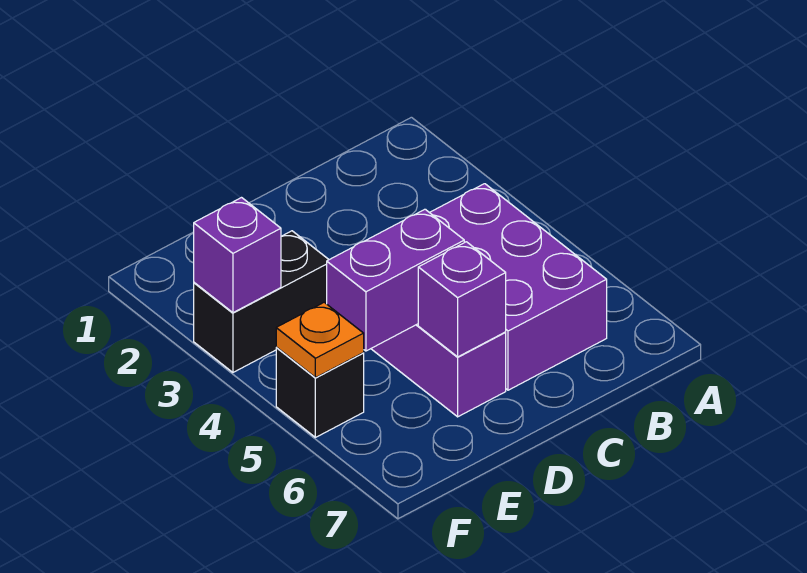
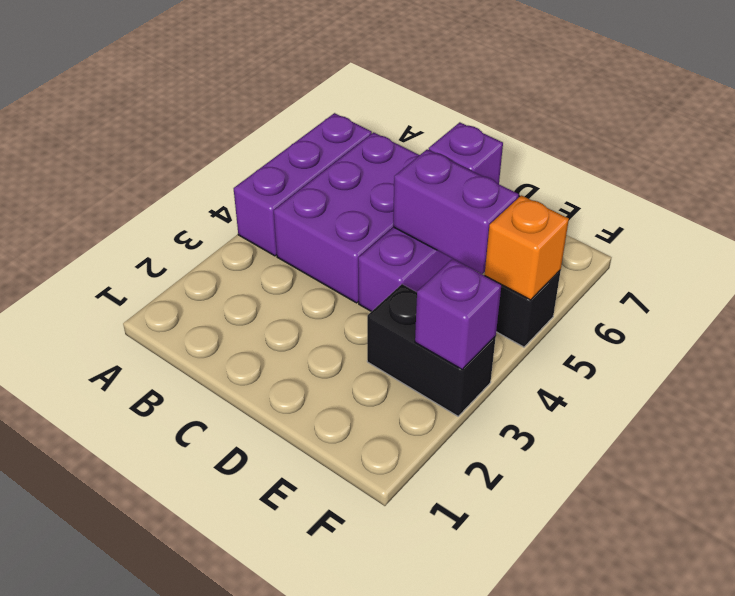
none -> purple brick A4:A6 level 1
orange plate F5 level 2 -> orange brick F5 level 2

